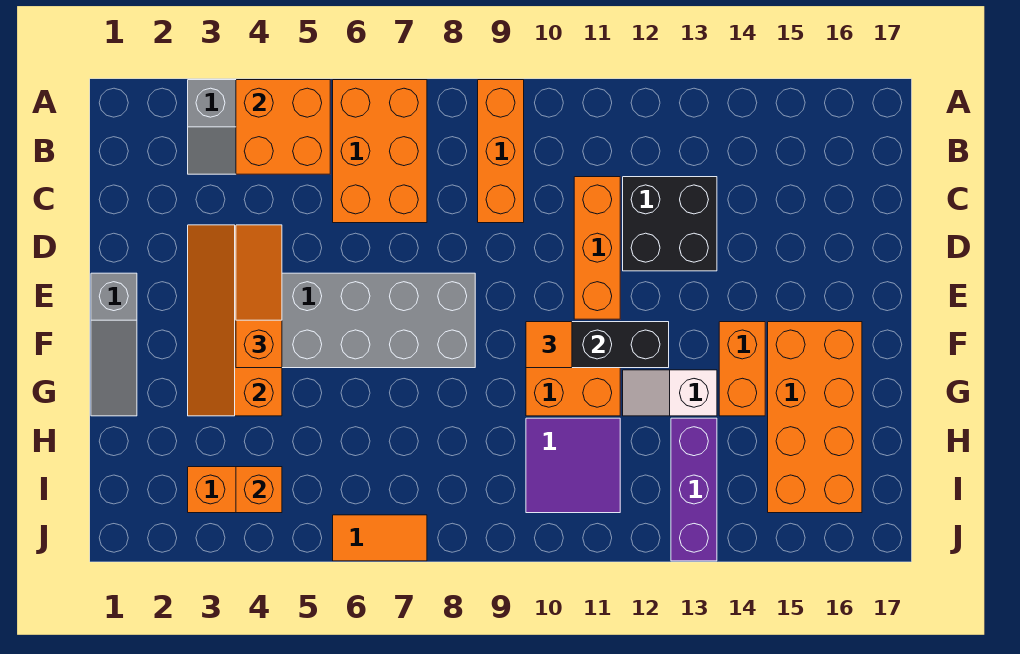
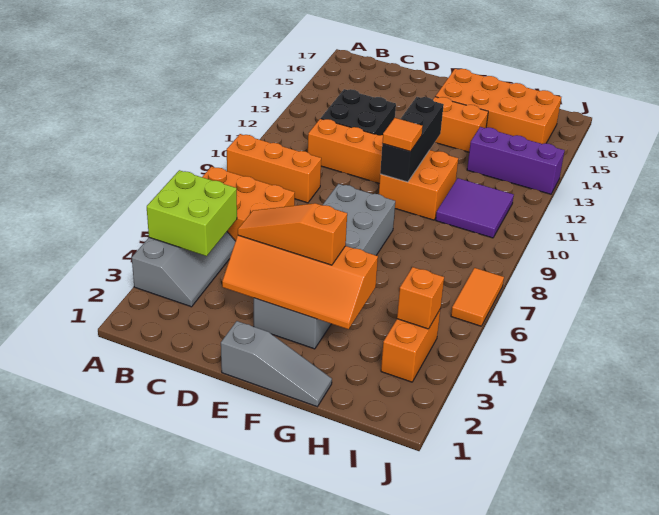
orange brick A4:B5 level 2 -> lime brick A4:B5 level 2
white slope G12:G13 level 1 top 13 -> none

